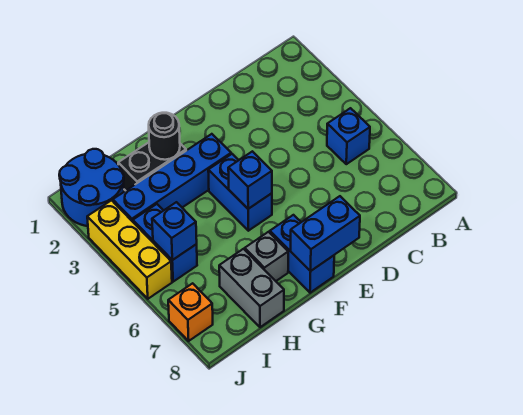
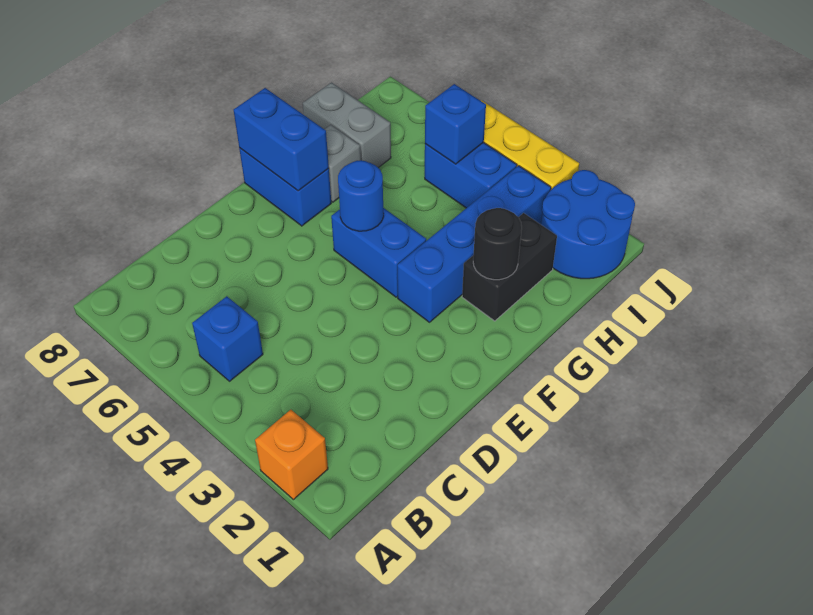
blue brick E8:F8 level 2 -> blue brick F7:F8 level 2
blue brick F5 level 2 -> blue round brick F5 level 2
orange brick J7 level 1 -> orange brick A2 level 1

